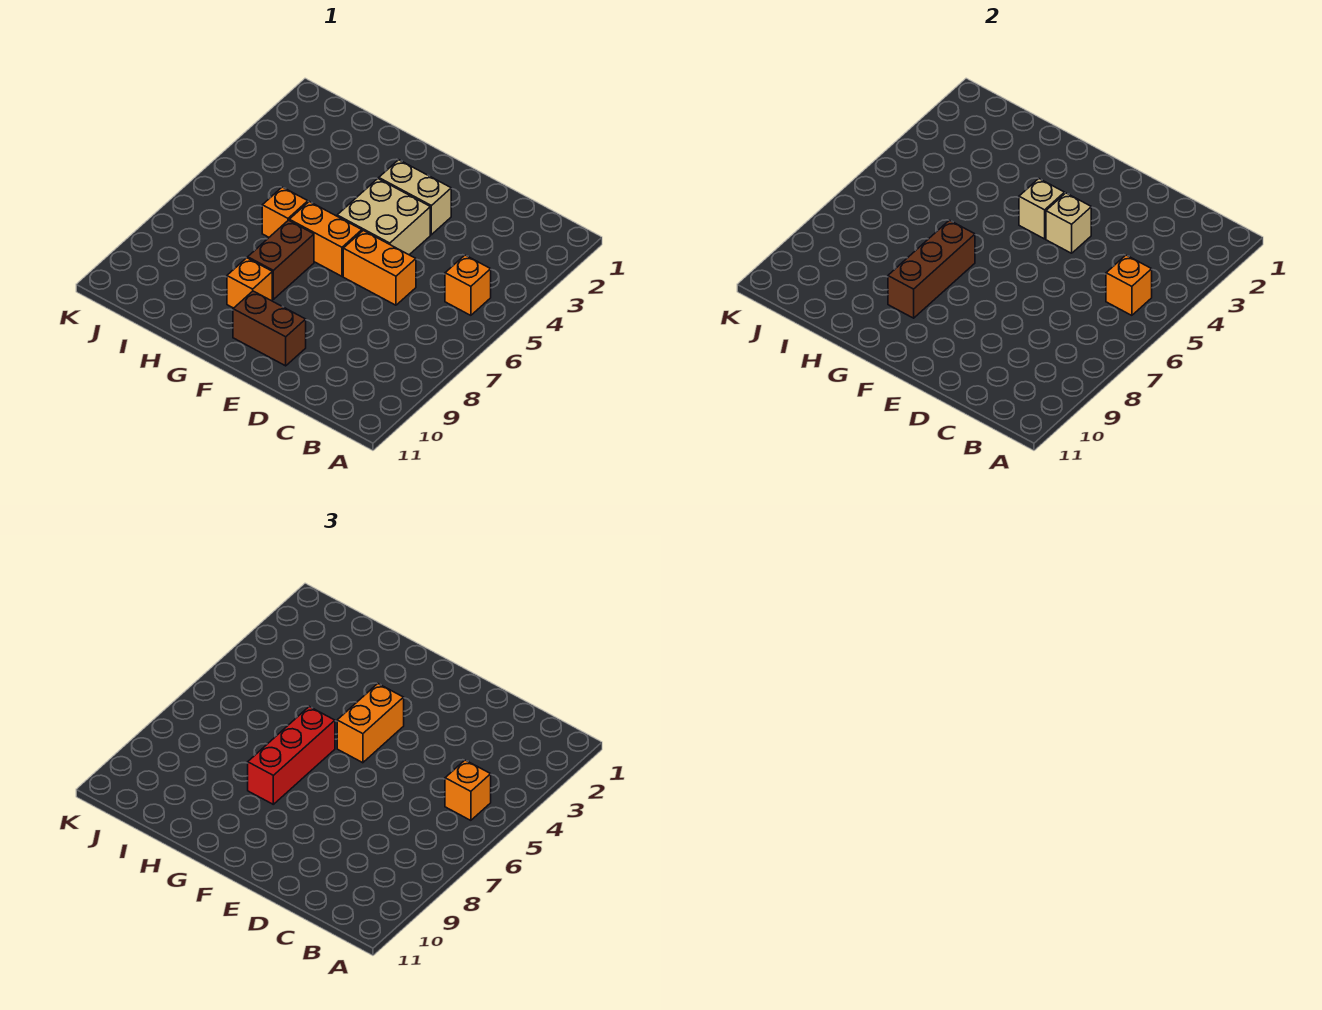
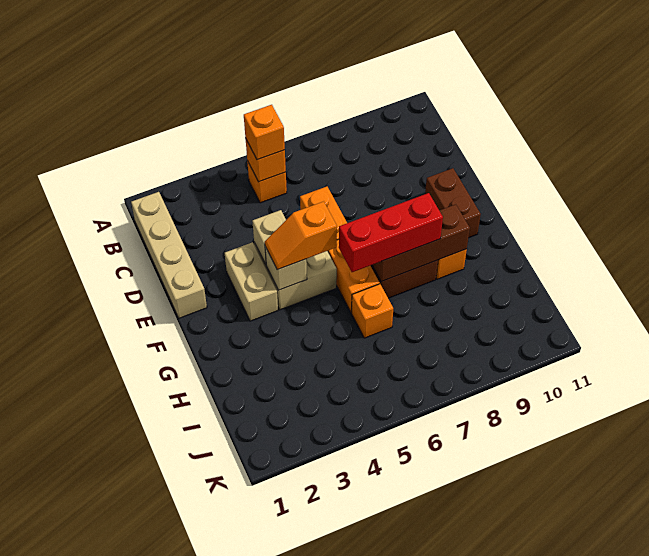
none -> tan brick B1:E1 level 1
orange brick F4:F5 level 3 -> orange slope F4:F5 level 3 top 5

